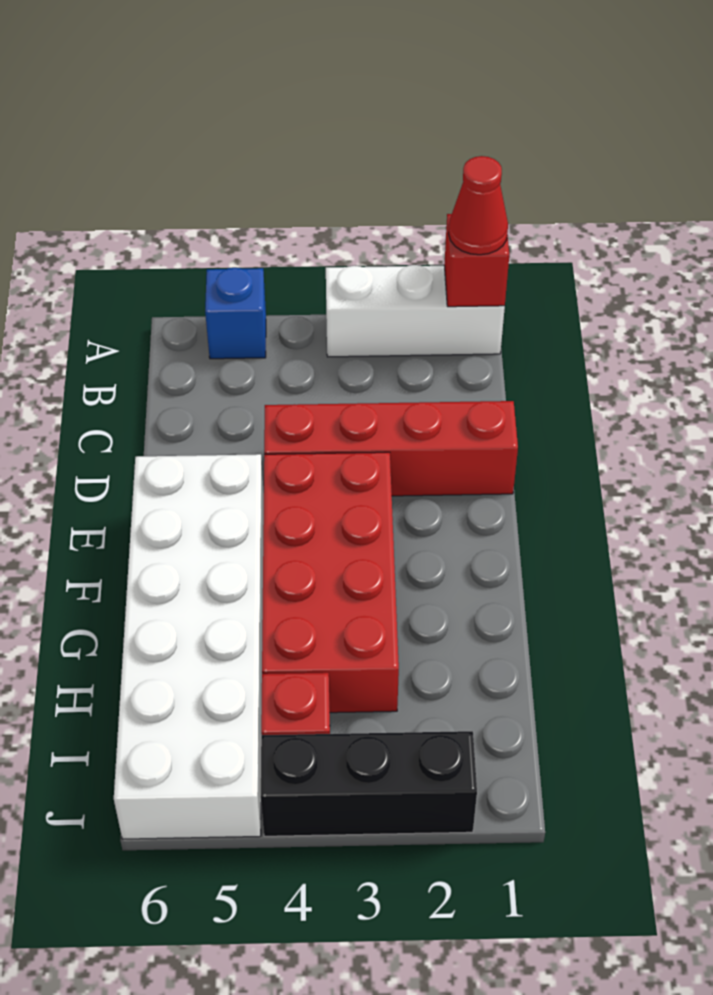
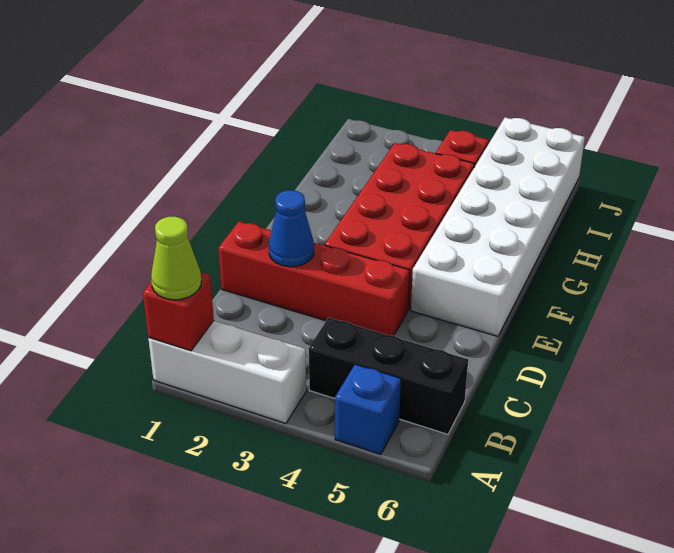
red cone A1 level 3 -> lime cone A1 level 3
none -> blue cone D2 level 2
black brick J2:J4 level 1 -> black brick B4:B6 level 1

